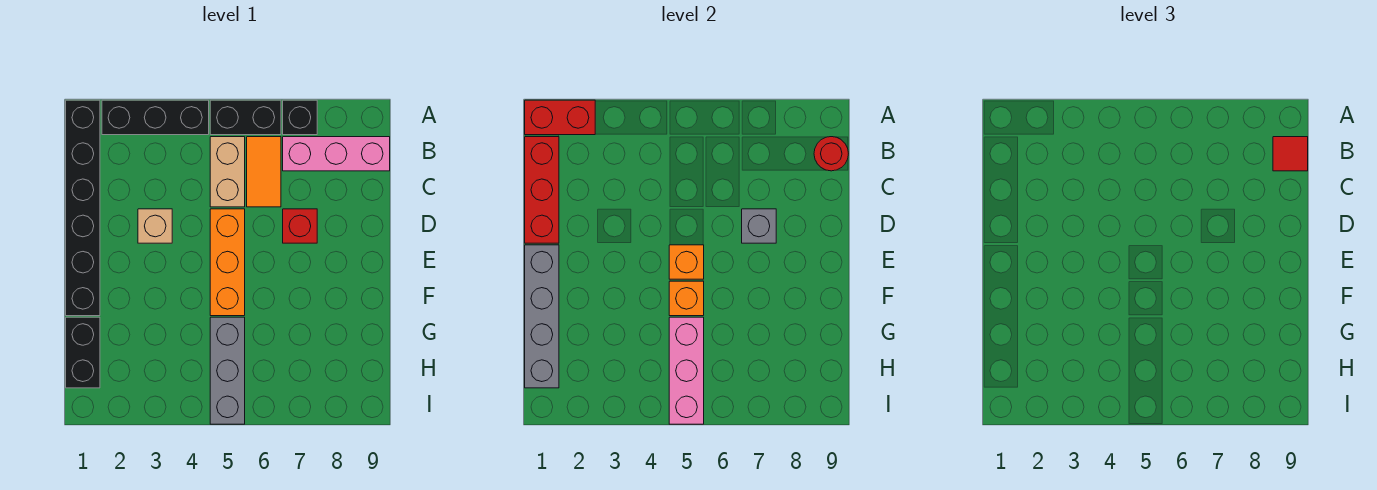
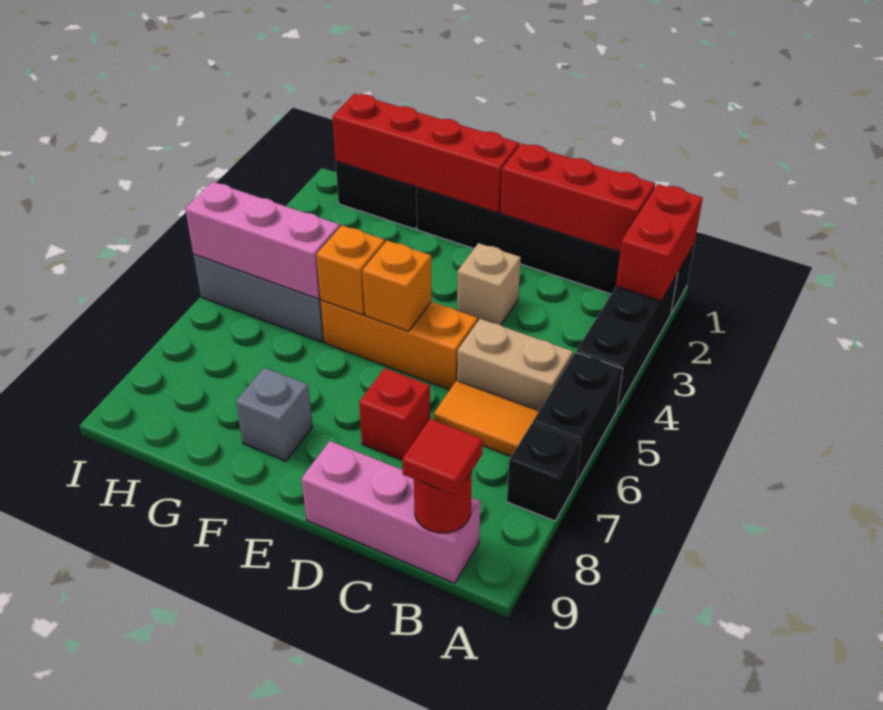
pink brick B7:B9 level 1 -> pink brick B9:D9 level 1
grey brick D7 level 2 -> grey brick F8 level 1
grey brick E1:H1 level 2 -> red brick E1:H1 level 2

